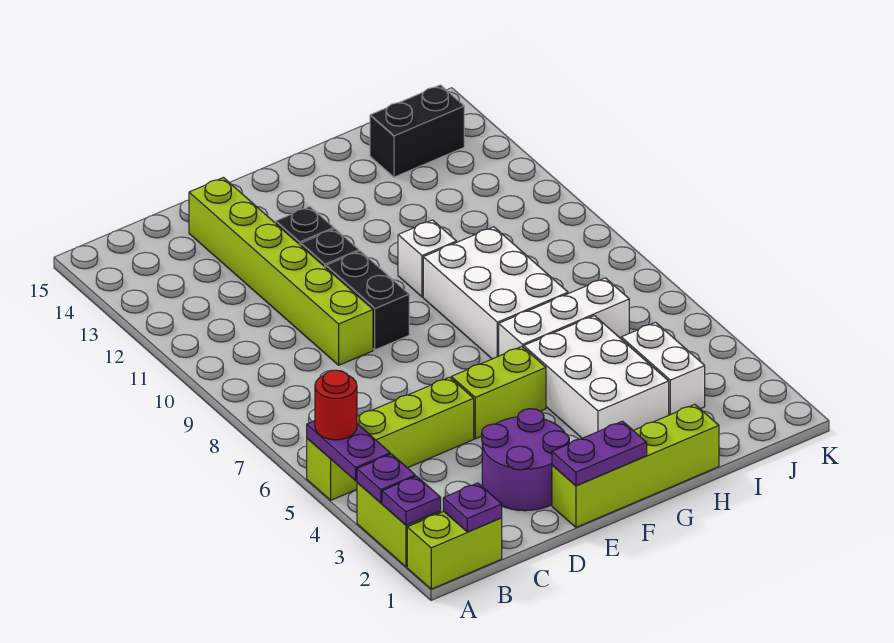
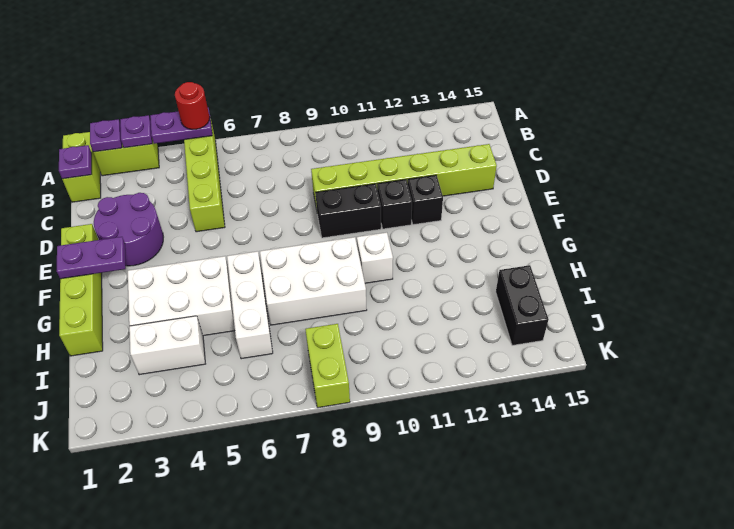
purple plate E1:F1 level 2 -> purple plate F1:F2 level 2
lime brick E5:F5 level 1 -> lime brick J8:K8 level 1

